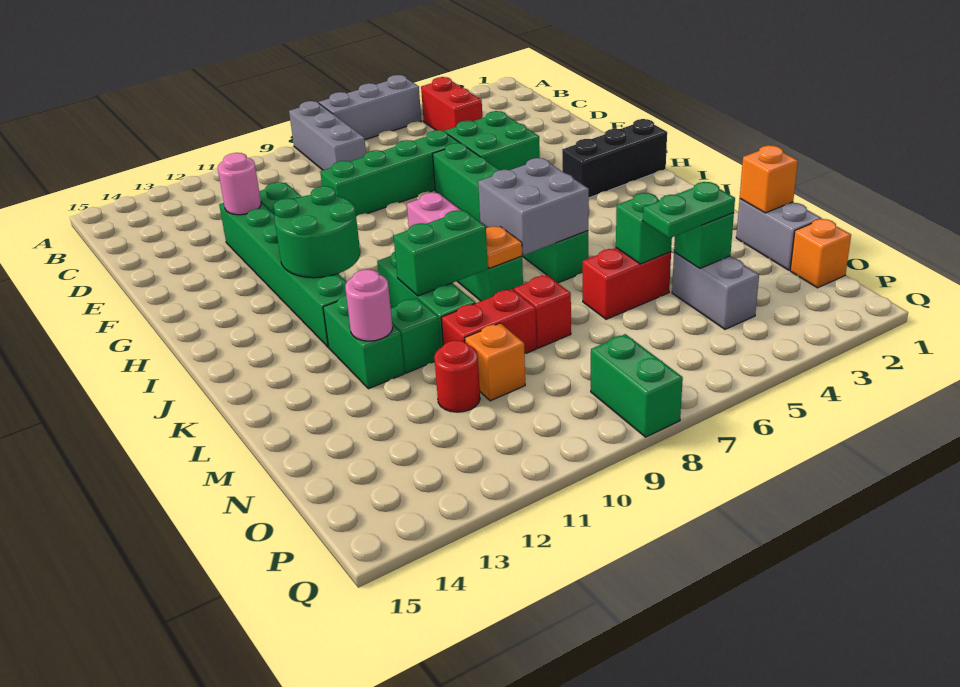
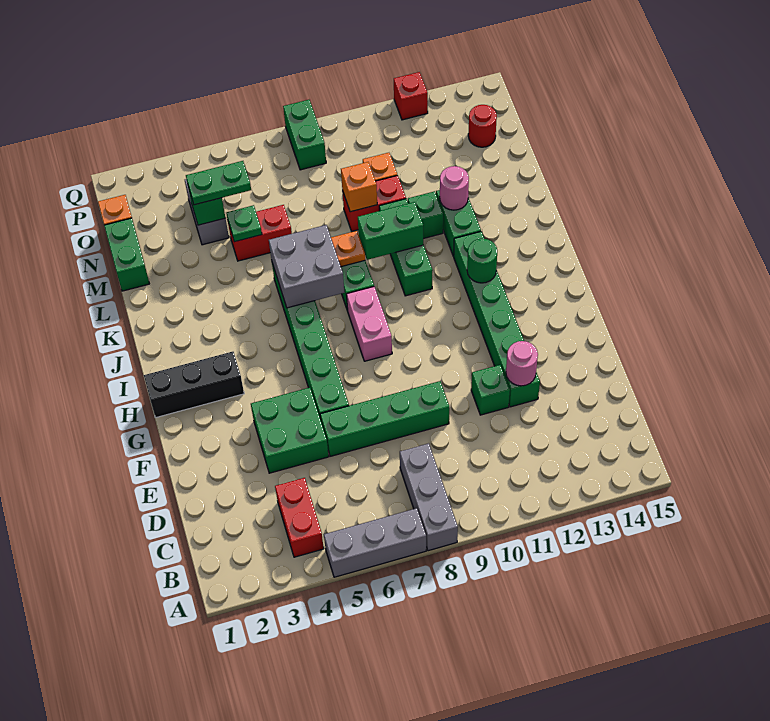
green round brick H11:I12 level 2 -> green round brick I12 level 2
grey brick M1:N1 level 1 -> green brick M1:N1 level 1
orange brick M1 level 2 -> orange brick M9 level 2
green brick M5 level 2 -> green plate M5 level 2
red brick M8 level 1 -> red brick Q12 level 1
red round brick N11 level 1 -> red round brick O14 level 1

